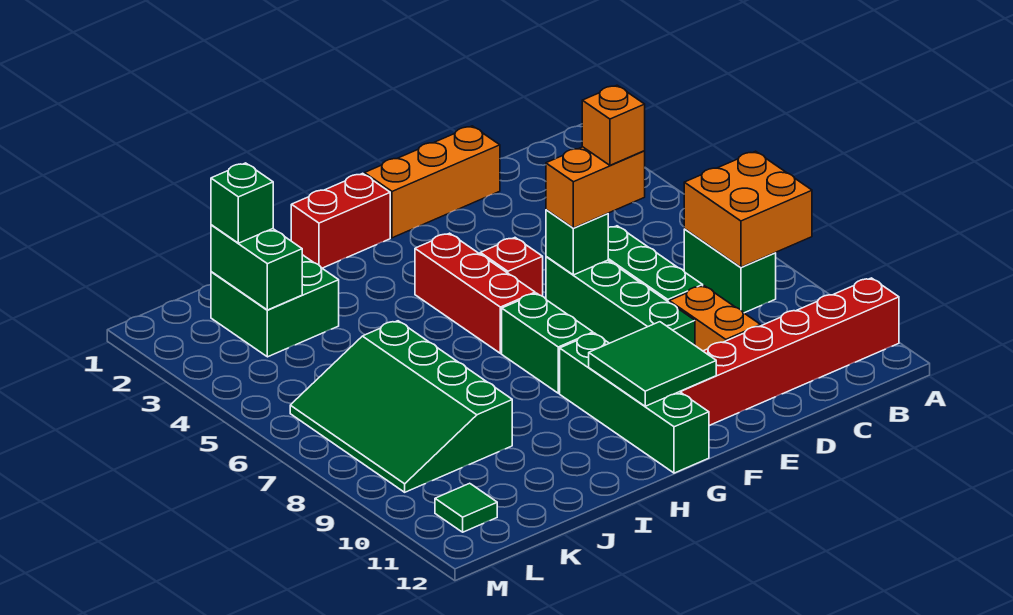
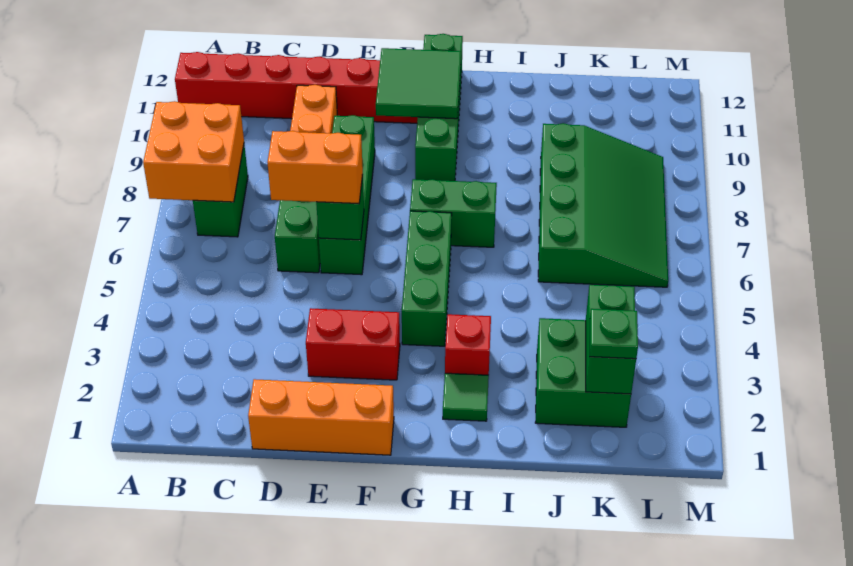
orange brick D6 level 4 -> none
red brick F5 level 1 -> red brick H3 level 1
red brick G1:H1 level 1 -> red brick E3:F3 level 1
red brick G4:G6 level 1 -> green brick G4:G6 level 1
green brick G7:G8 level 1 -> green brick G7:H7 level 1
green brick K2 level 3 -> green plate K2 level 3
green tile L11 level 1 -> green tile H2 level 1

